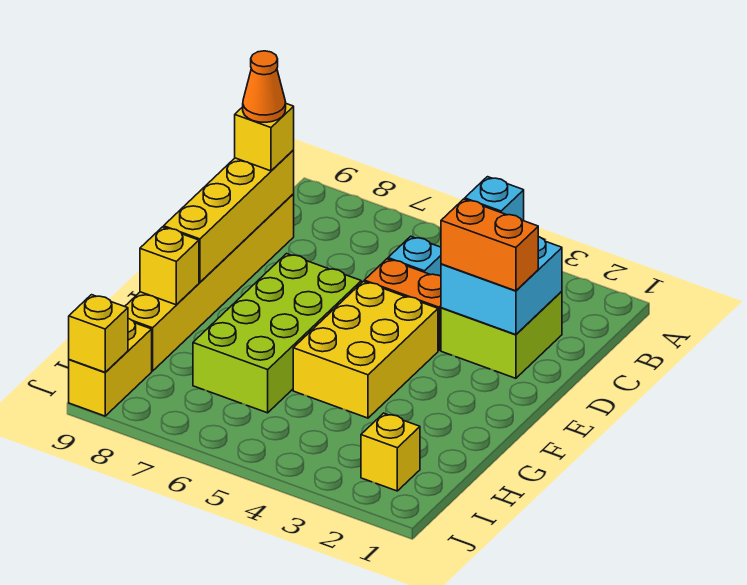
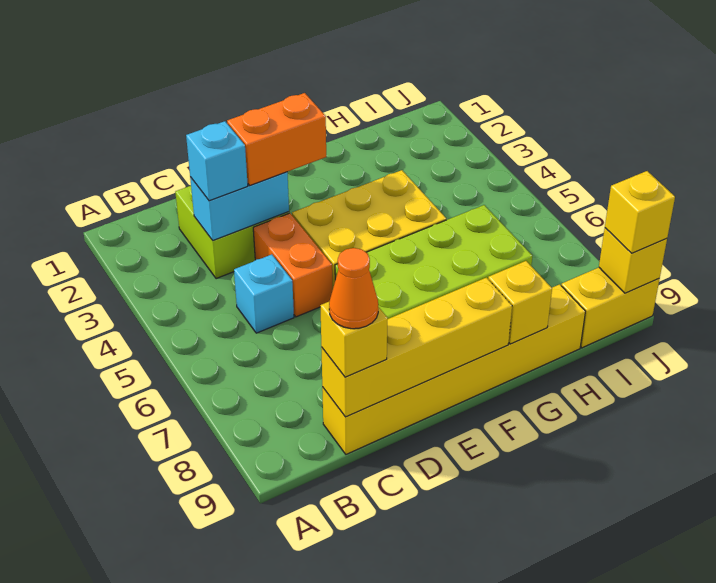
cyan brick C2:D3 level 2 -> cyan brick C3:D3 level 2
orange brick D2:D3 level 3 -> orange brick D3:E3 level 3
yellow brick I2 level 1 -> yellow brick J9 level 3

